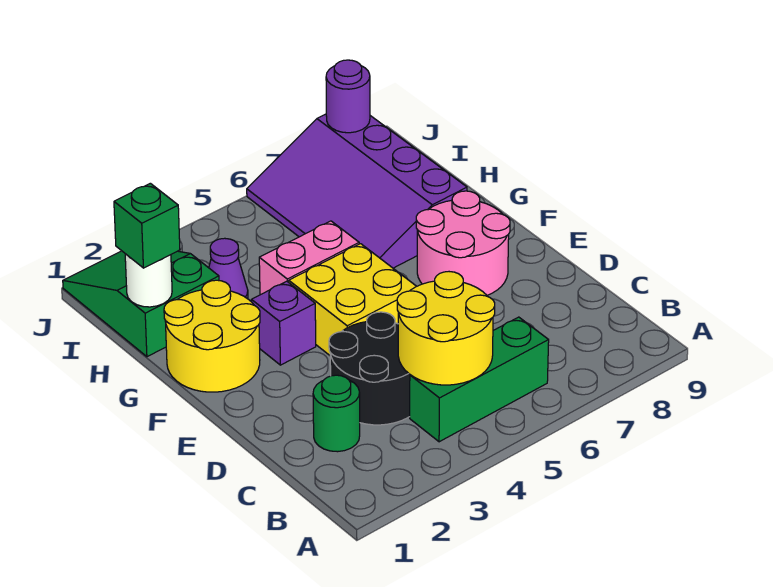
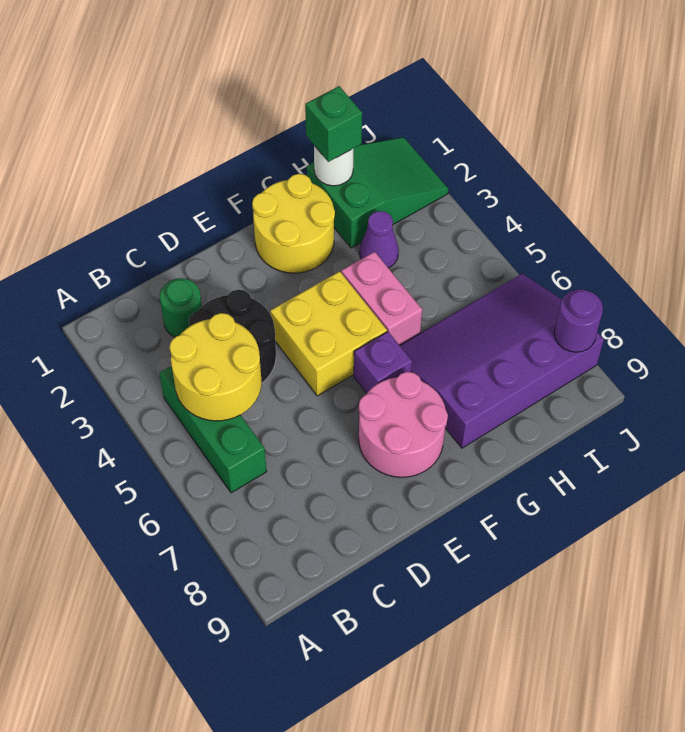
purple brick F3 level 1 -> purple brick F6 level 1

